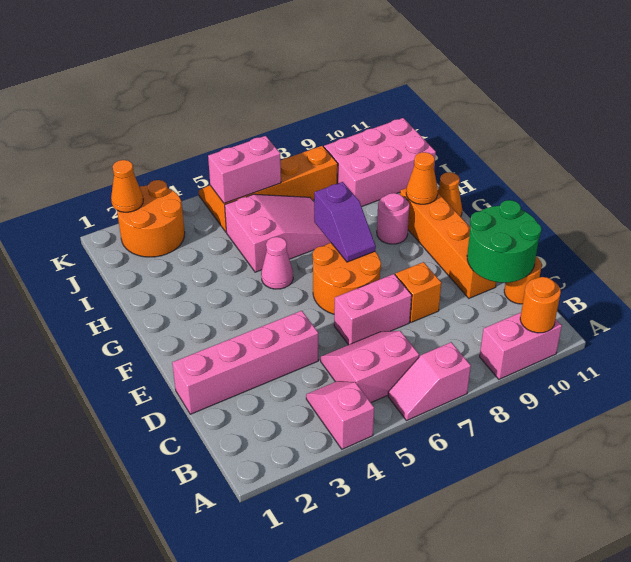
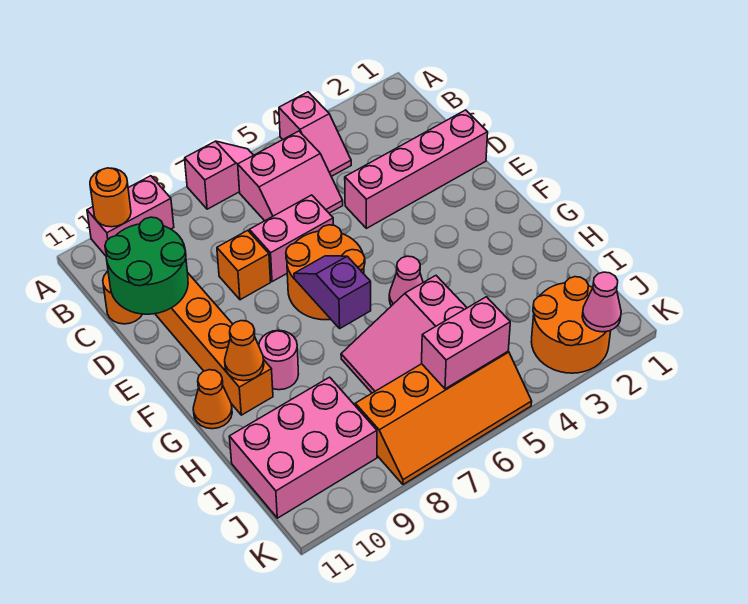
orange cone K2 level 2 -> pink cone K2 level 2

